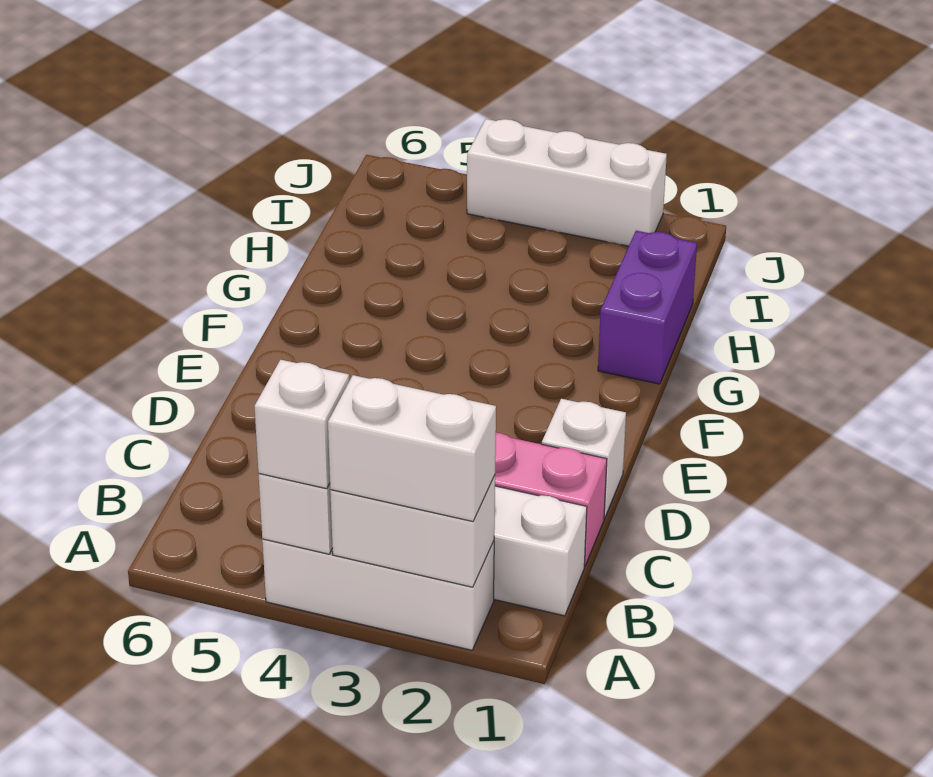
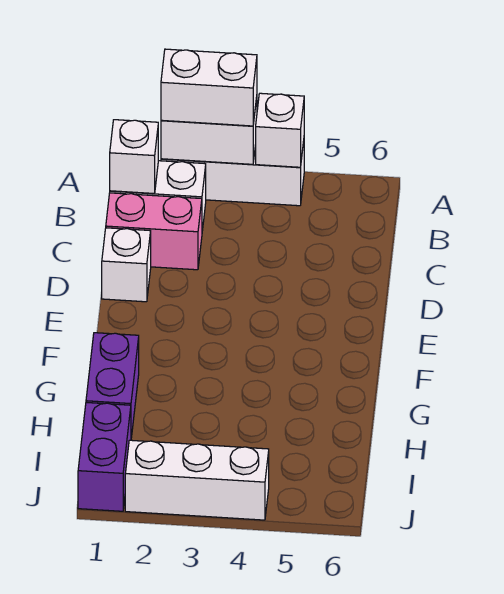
white brick A4 level 3 -> white brick B1 level 2
none -> purple brick I1:J1 level 1

